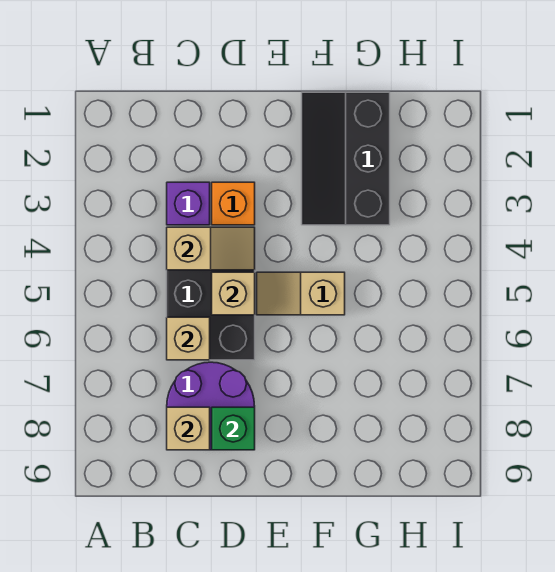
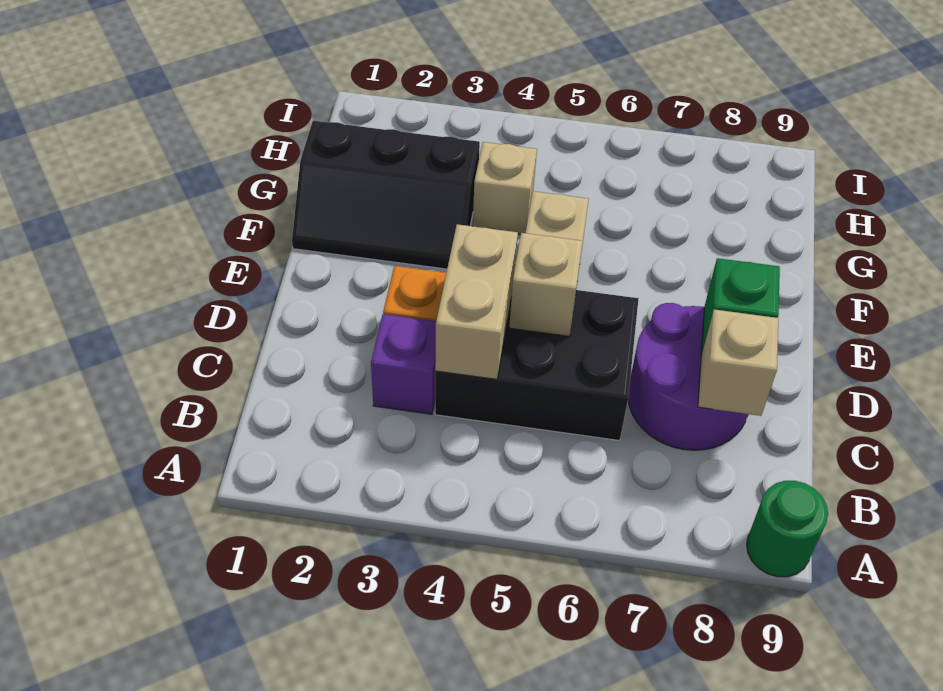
none -> green round brick A9 level 1
tan slope C4:D4 level 2 top C -> tan brick C4:D4 level 2
tan brick C6 level 2 -> tan brick G4 level 1

